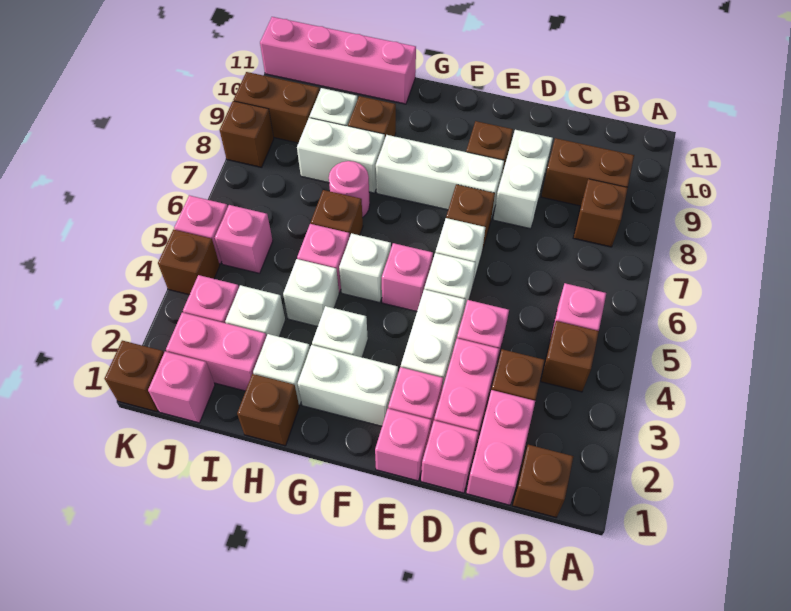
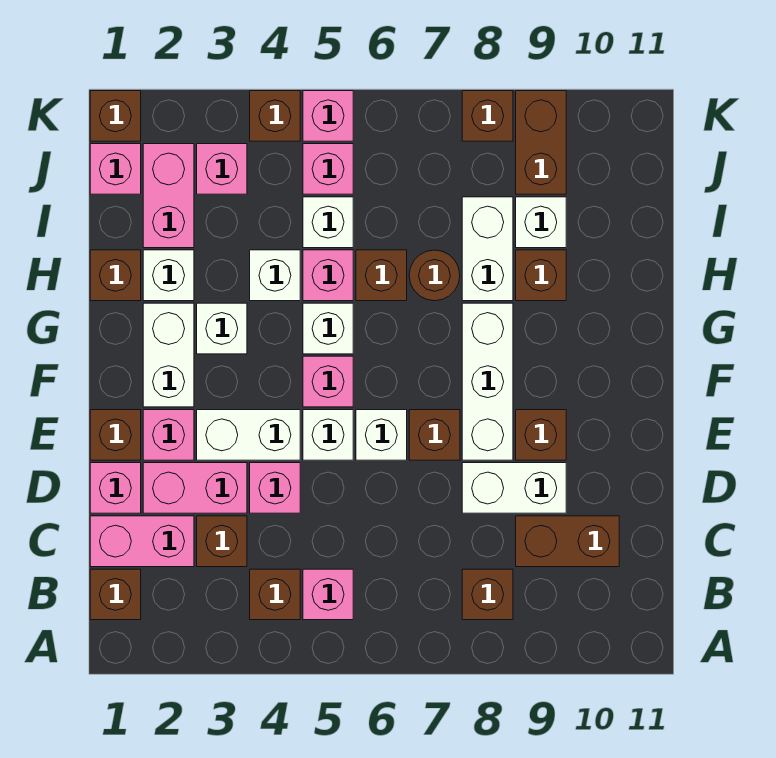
brown brick B9:C9 level 1 -> brown brick C9:C10 level 1
pink brick E1 level 1 -> brown brick E1 level 1
pink round brick H7 level 1 -> brown round brick H7 level 1
pink brick H11:K11 level 1 -> none
white brick I3 level 1 -> white brick I5 level 1

